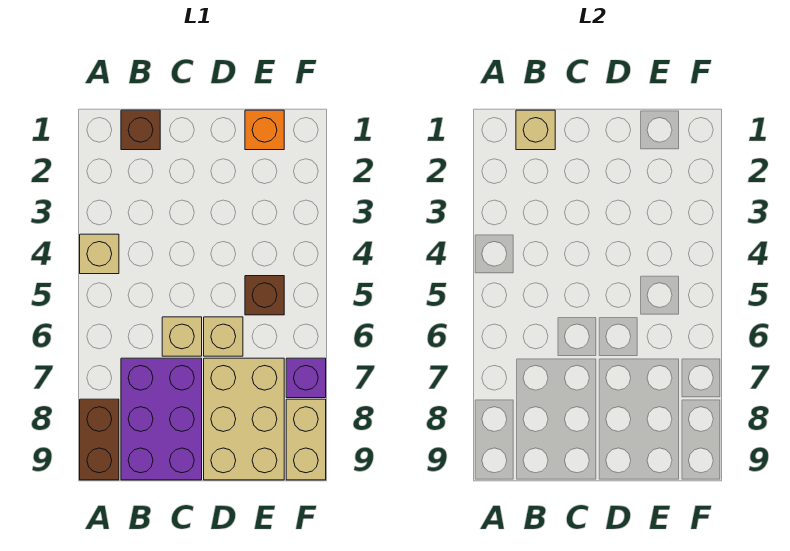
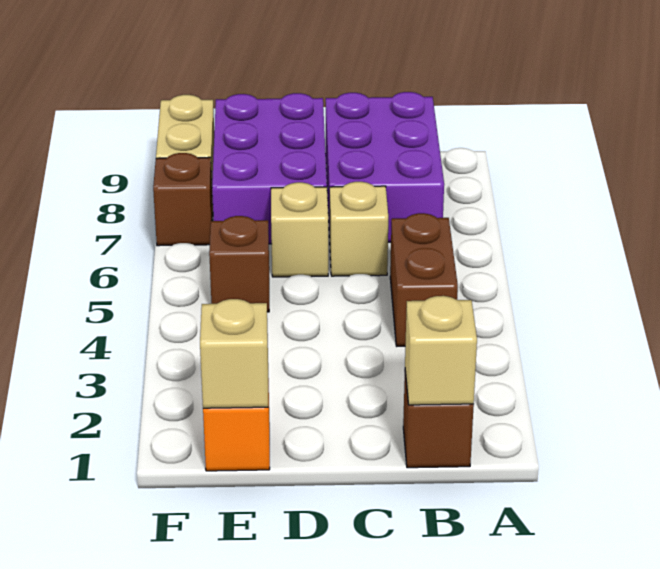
tan brick A4 level 1 -> tan brick E1 level 2
brown brick A8:A9 level 1 -> brown brick B4:B5 level 1
tan brick D7:E9 level 1 -> purple brick D7:E9 level 1
purple brick F7 level 1 -> brown brick F7 level 1

